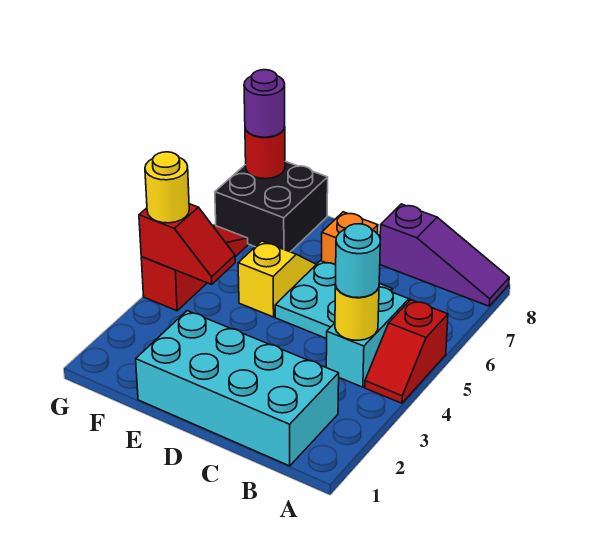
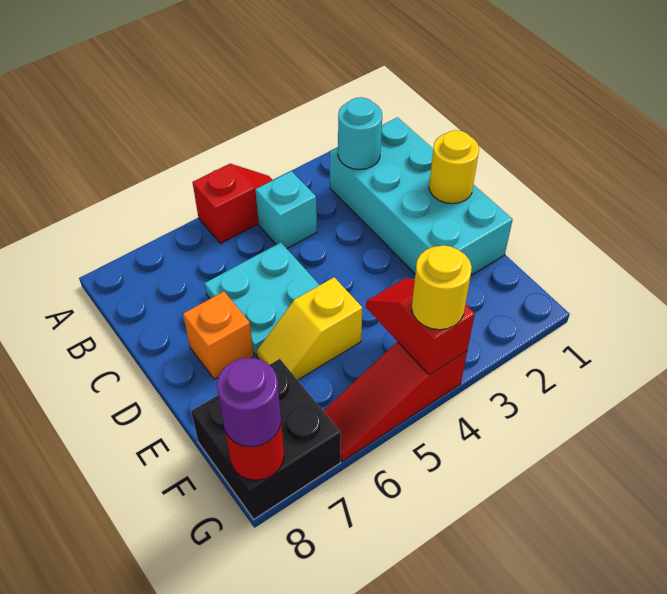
purple slope A8:C8 level 1 top C -> none
cyan brick B4:B5 level 1 -> cyan brick B4 level 1
yellow round brick B4 level 2 -> yellow round brick D1 level 2
cyan round brick B4 level 3 -> cyan round brick B2 level 2

